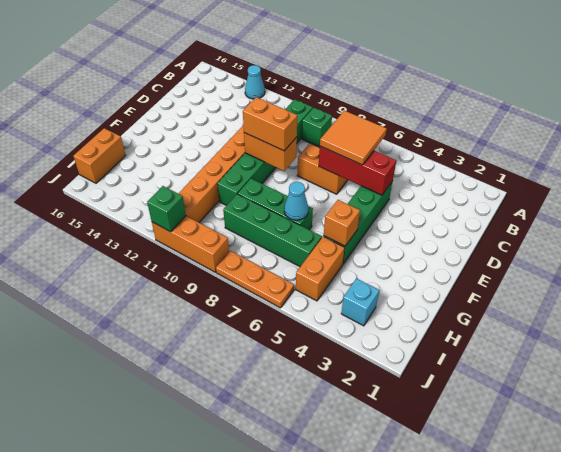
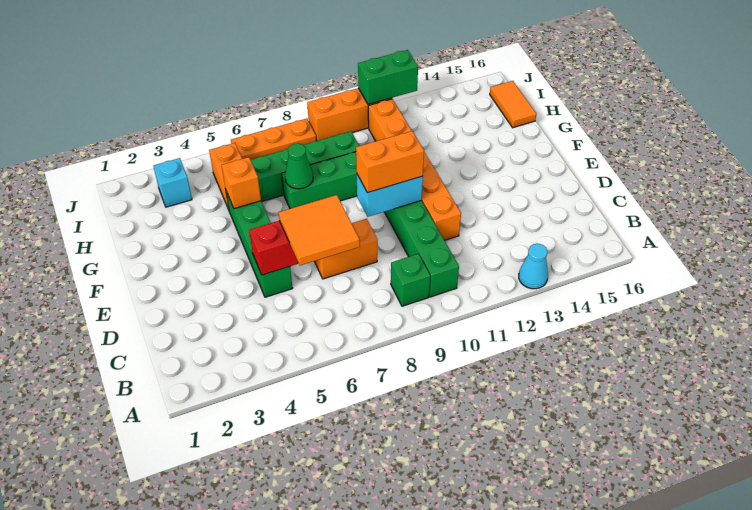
orange brick E9:E10 level 2 -> cyan brick E9:E10 level 2
cyan cone G7 level 2 -> green cone G7 level 2
orange brick H16:I16 level 1 -> orange tile H16:I16 level 1
green brick J11 level 2 -> green brick J11:J12 level 2

